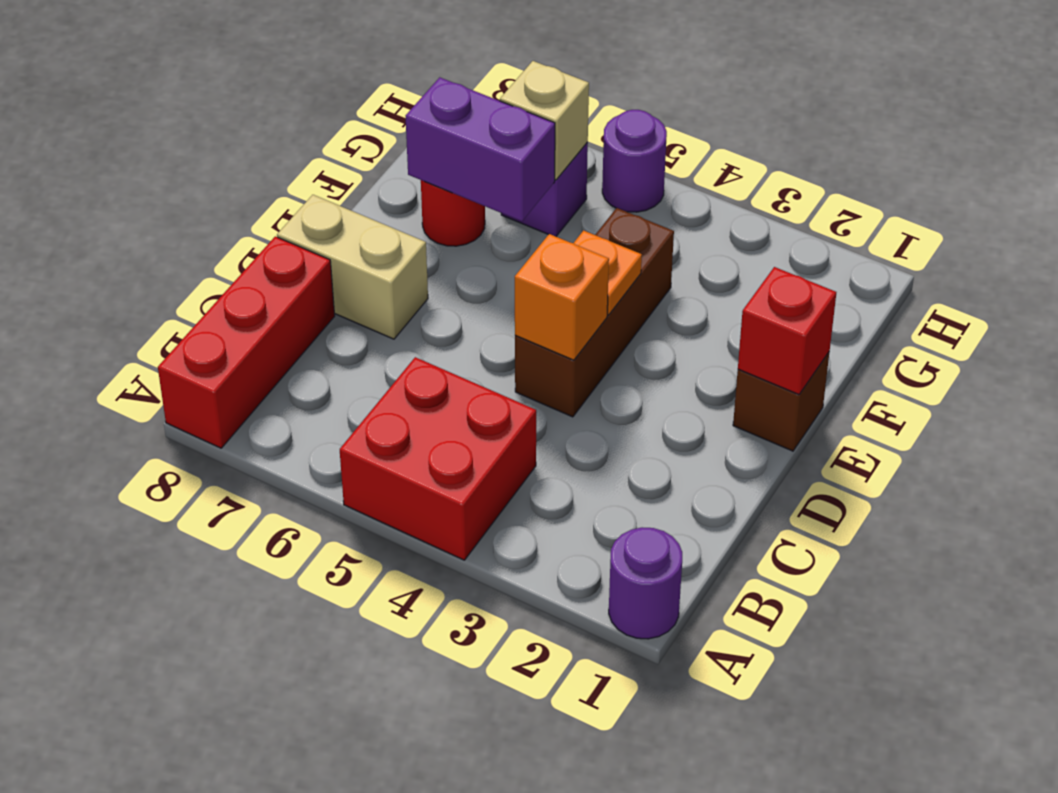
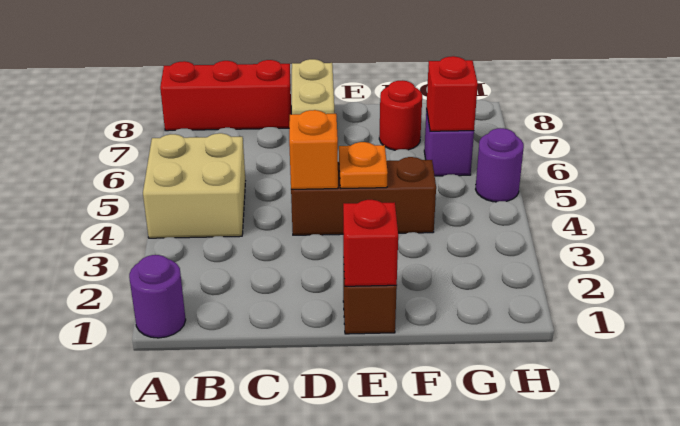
red brick A4:B5 level 1 -> tan brick A4:B5 level 1
purple brick F6:F7 level 2 -> none
tan brick G6 level 2 -> red brick G6 level 2

